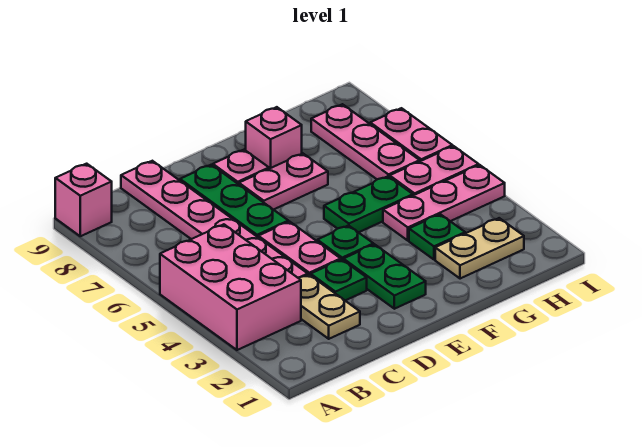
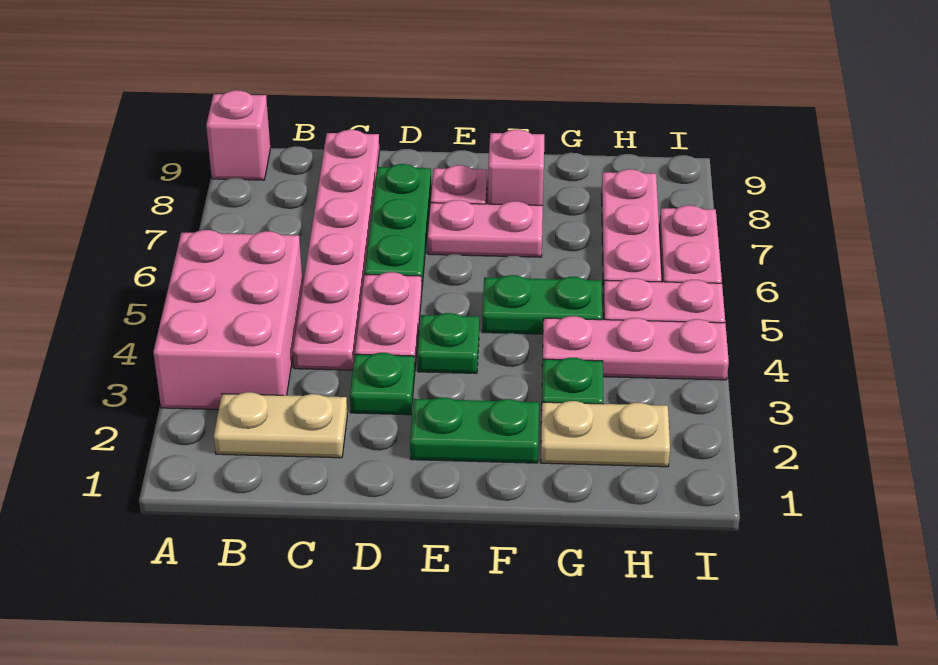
tan plate C2:C3 level 1 -> tan plate B2:C2 level 1
green plate E2:E3 level 1 -> green plate E2:F2 level 1

